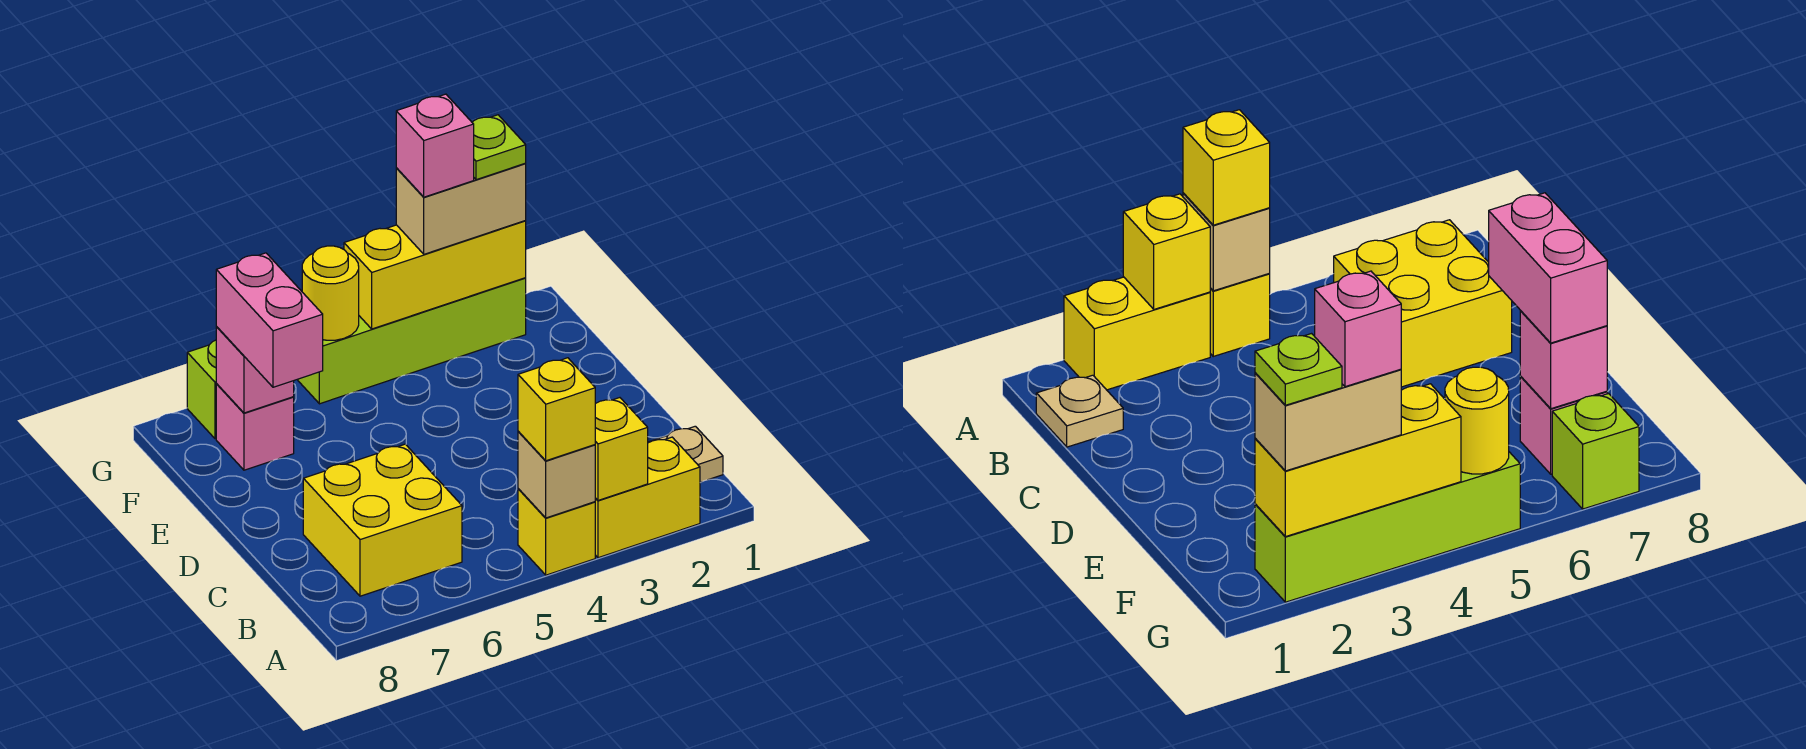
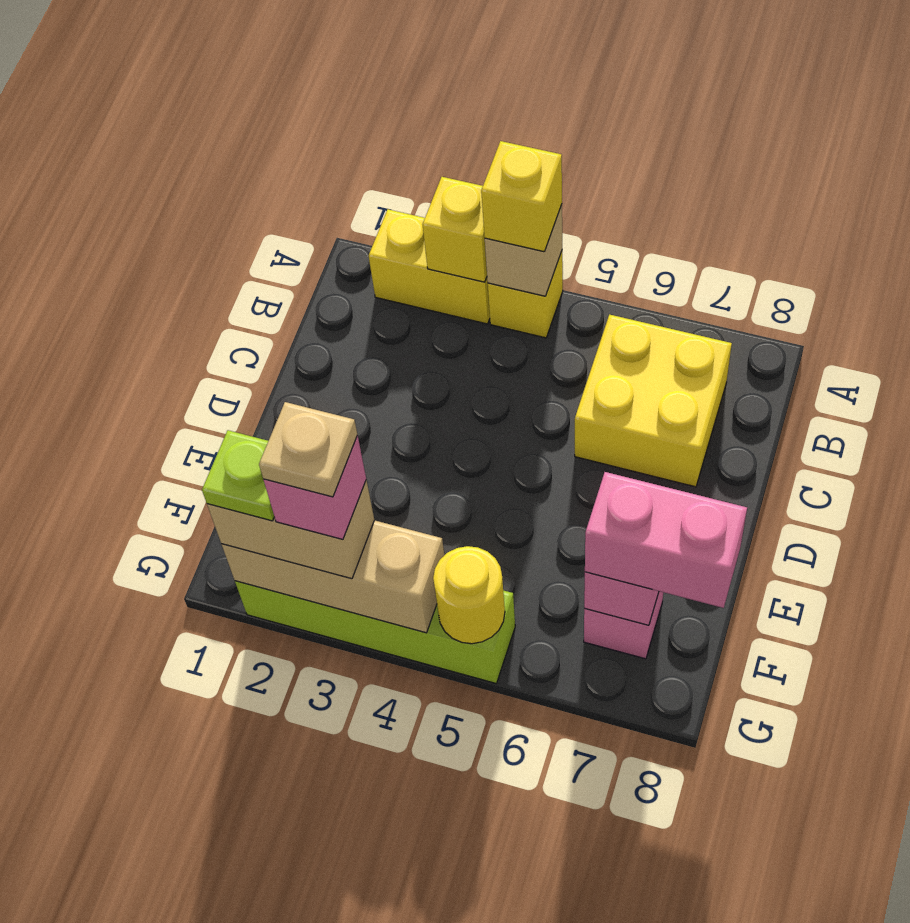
tan plate B1 level 1 -> tan plate G3 level 5
pink brick E7:F7 level 3 -> pink brick F7:F8 level 3
yellow brick G2:G4 level 2 -> tan brick G2:G4 level 2
lime brick G7 level 1 -> none

